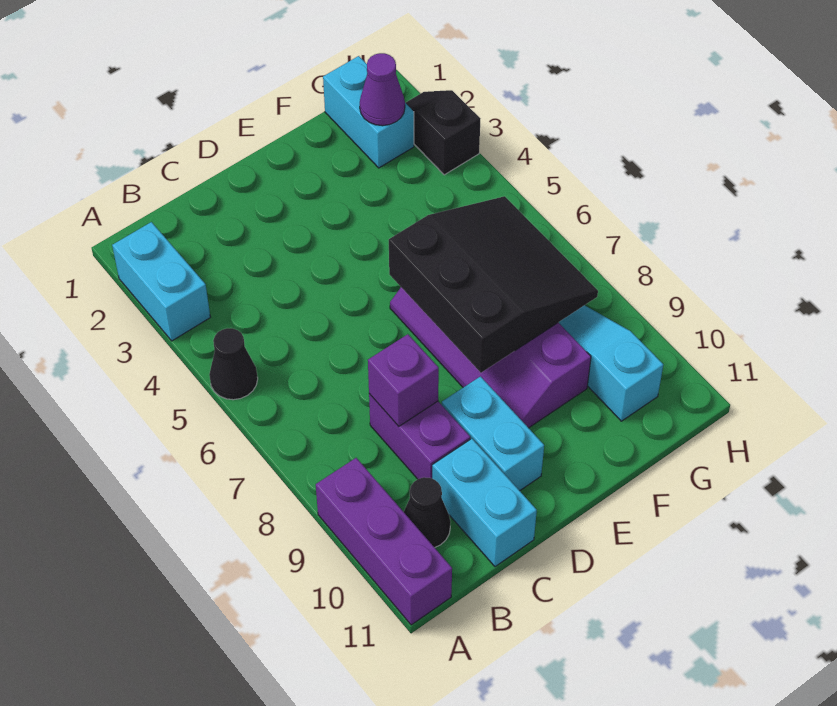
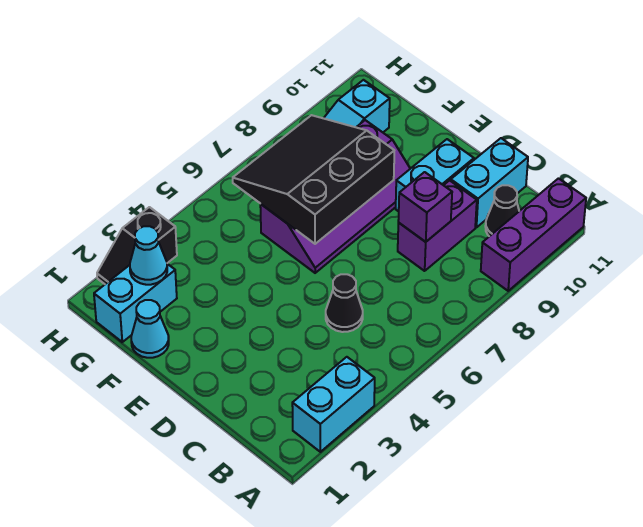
black cone A5 level 1 -> black cone C5 level 1
none -> cyan cone F1 level 1
purple cone G2 level 2 -> cyan cone G2 level 2

